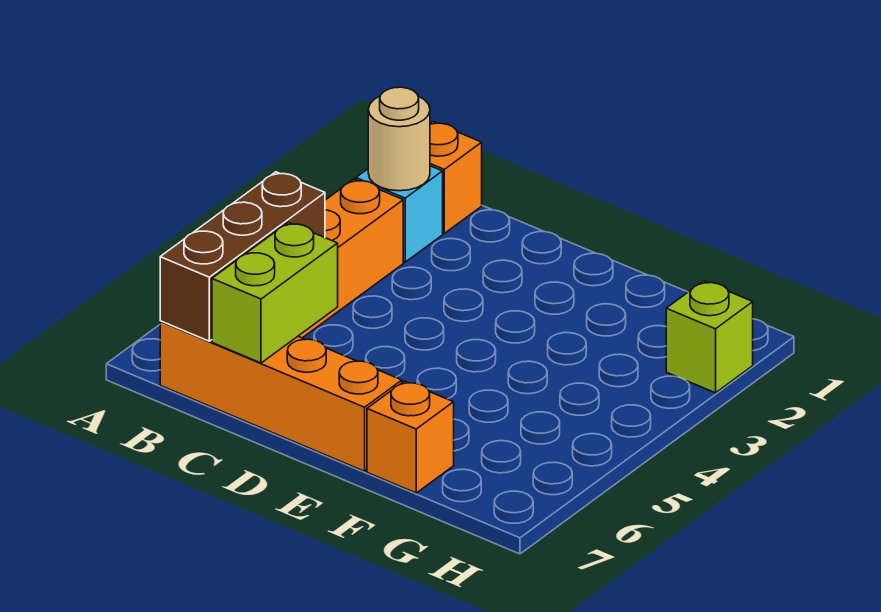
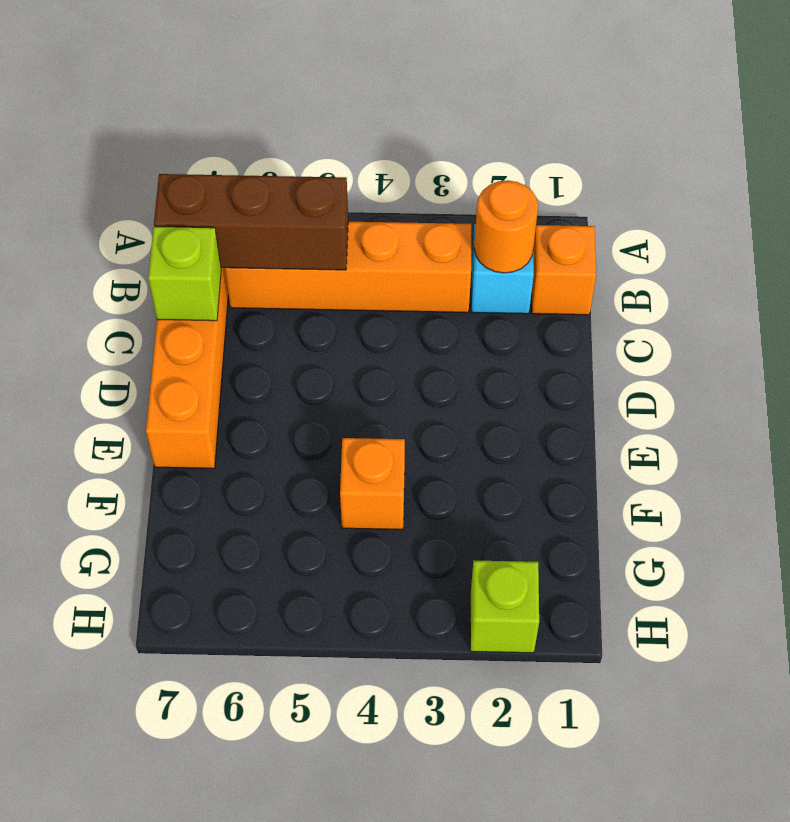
tan round brick B2 level 2 -> orange round brick B2 level 2
lime brick C6:C7 level 2 -> lime brick C7 level 2
orange brick F7 level 1 -> orange brick F4 level 1

